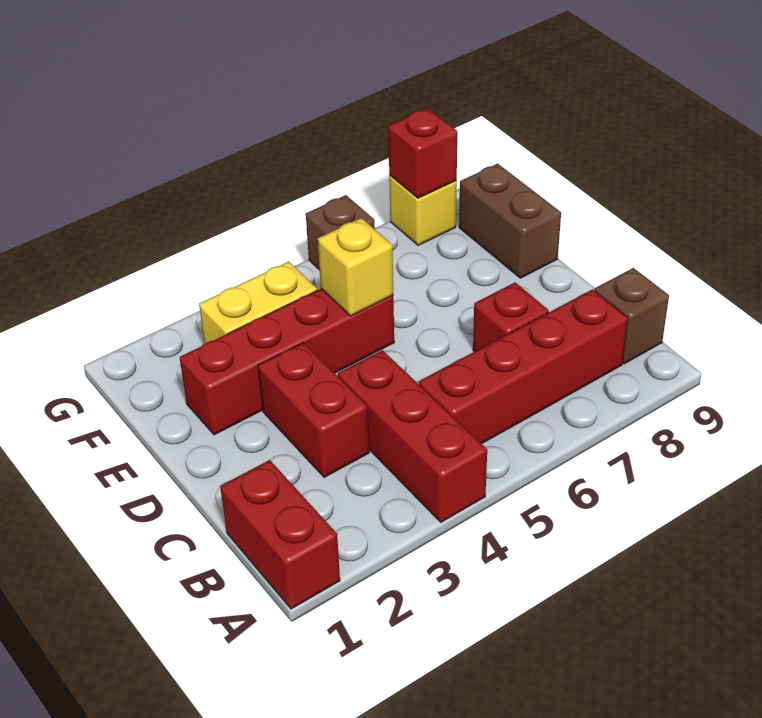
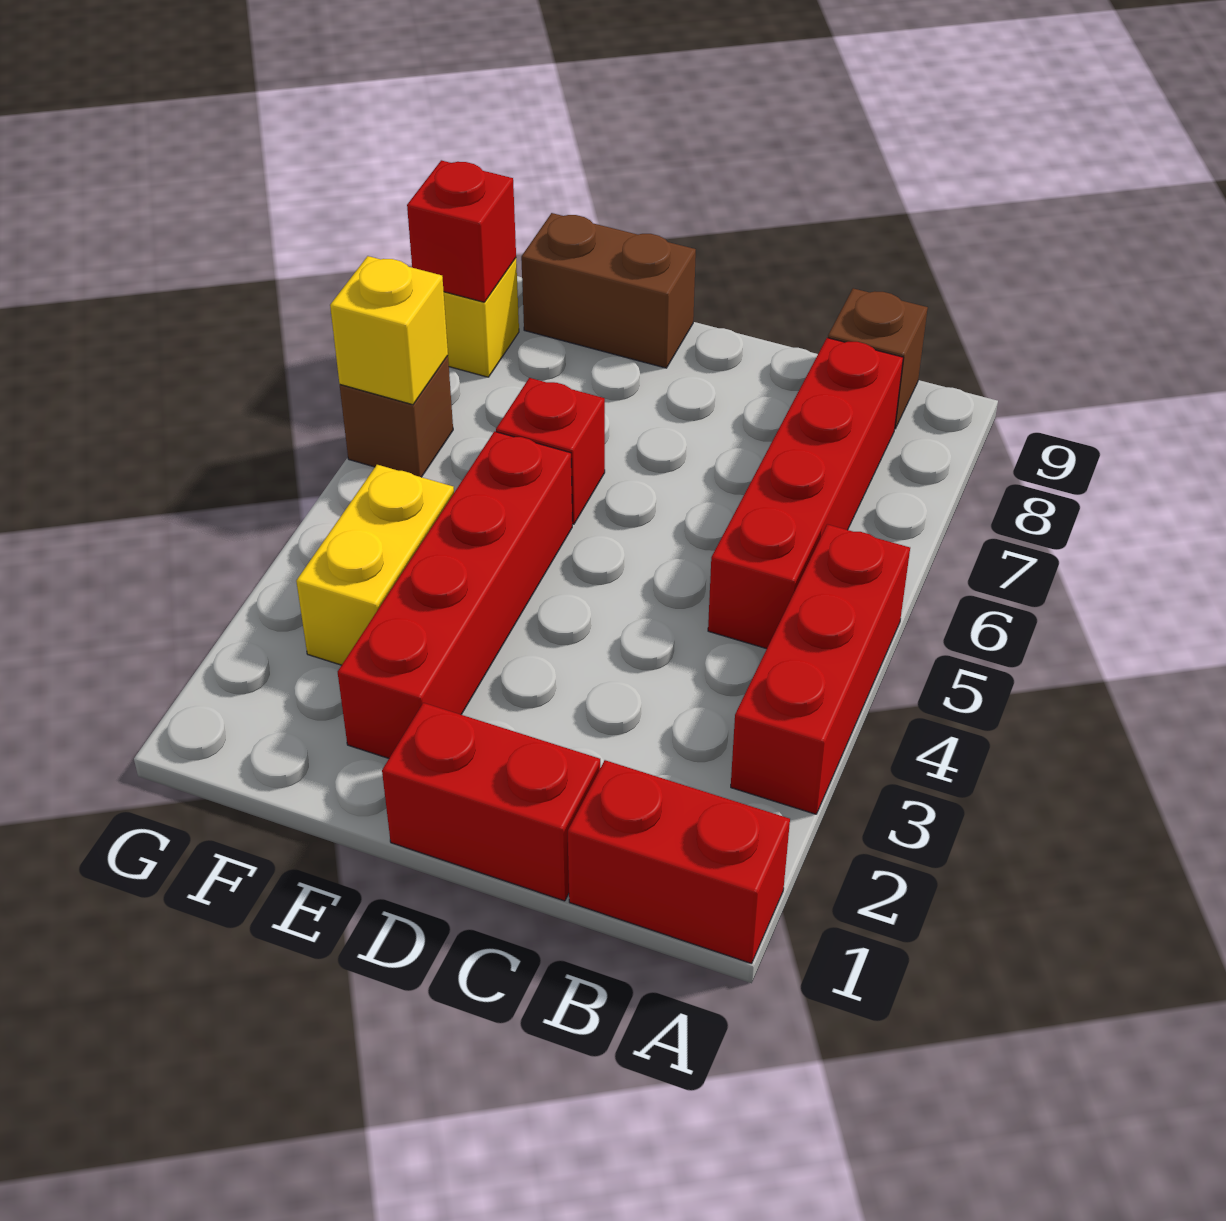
red brick A4:C4 level 1 -> red brick A3:A5 level 1
red brick C3:D3 level 1 -> red brick C1:D1 level 1
red brick C7 level 1 -> red brick E6 level 1
yellow brick E5 level 2 -> yellow brick G6 level 2

